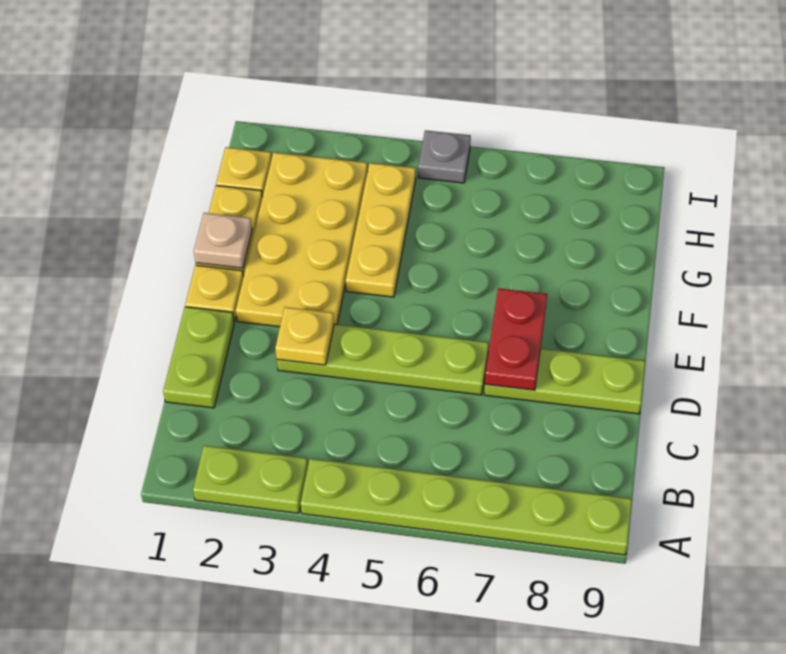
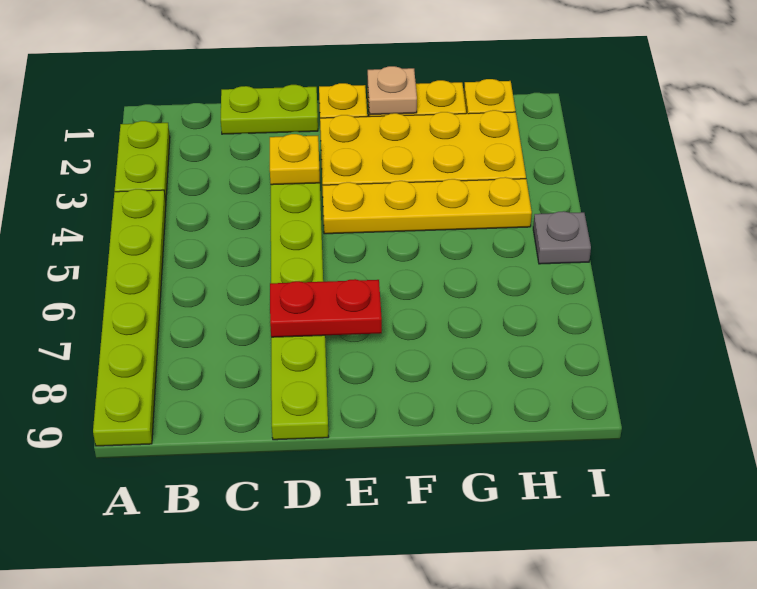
yellow plate F4:H4 level 1 -> yellow plate E4:H4 level 1

